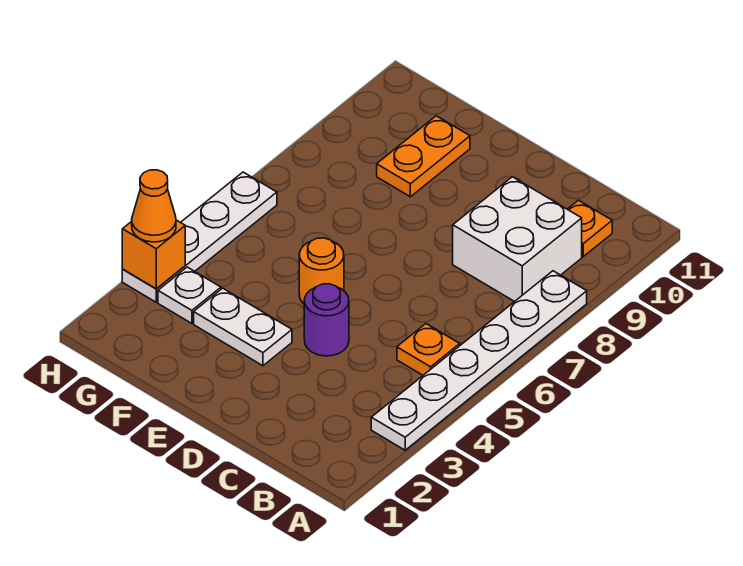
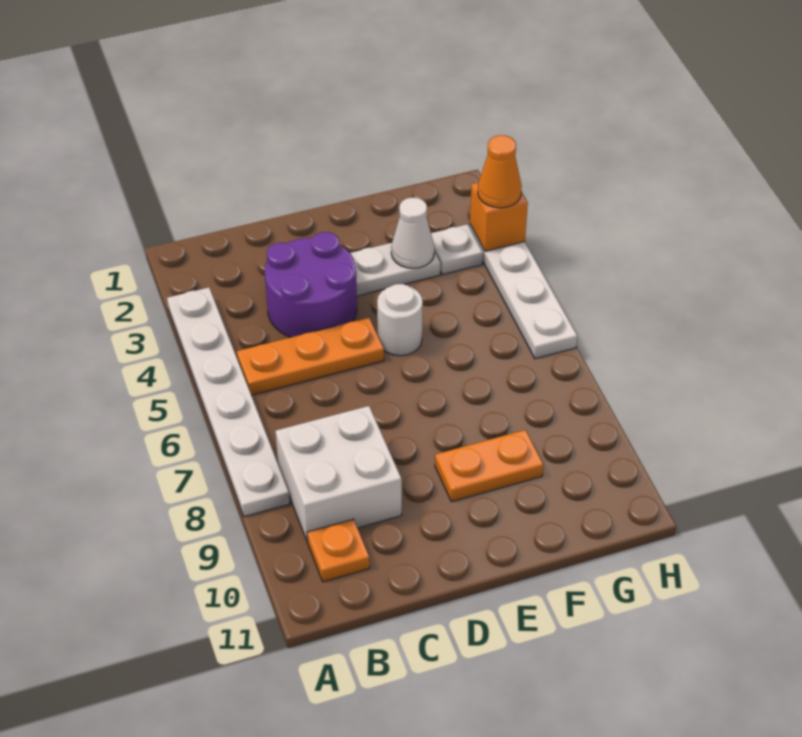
orange plate B5 level 1 -> orange plate B5:D5 level 1
purple round brick D4 level 1 -> purple round brick C3:D4 level 1
orange round brick E5 level 1 -> white round brick E5 level 1
none -> white cone F3 level 2
orange plate F9:F10 level 1 -> orange plate E9:F9 level 1

